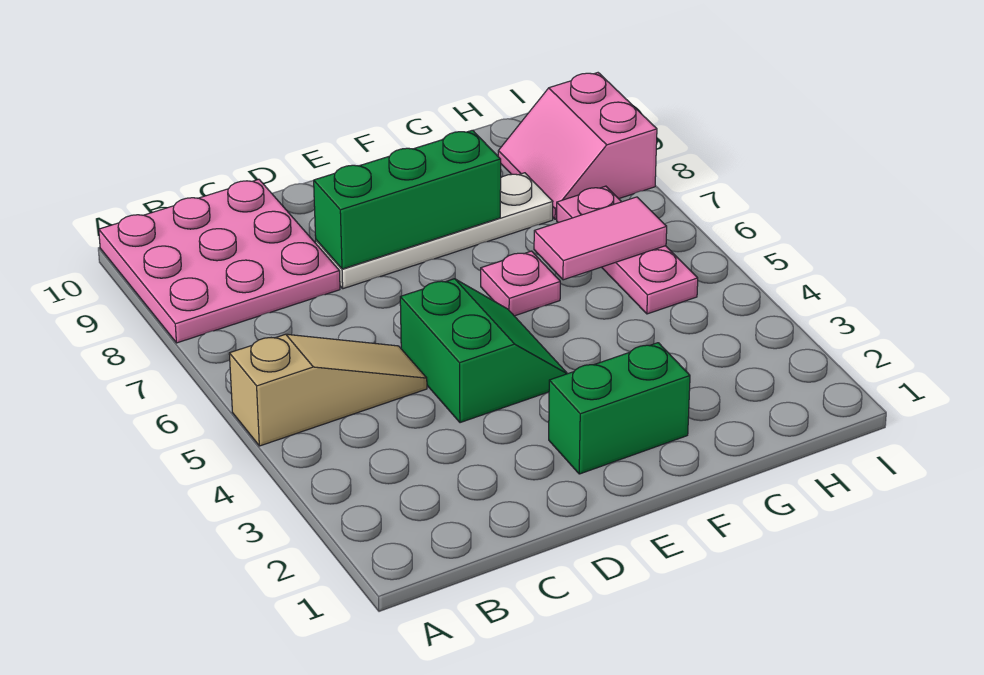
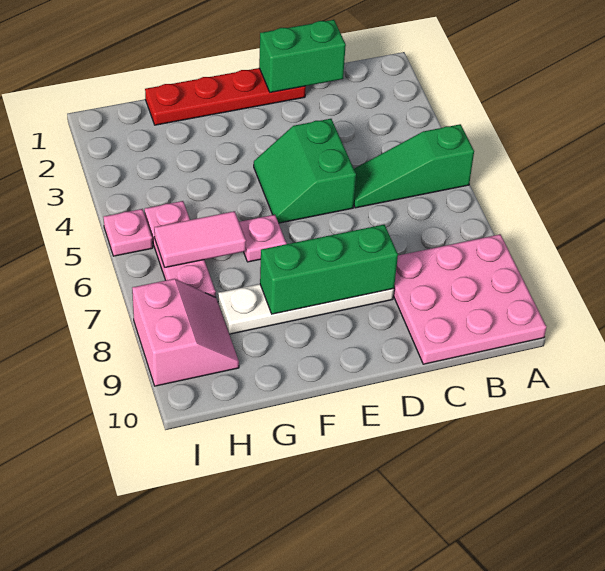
tan slope A5:C5 level 1 top A -> green slope A5:C5 level 1 top A
none -> red plate D1:G1 level 1
green brick E2:F2 level 1 -> green brick C1:D1 level 2
none -> pink plate I5 level 1

